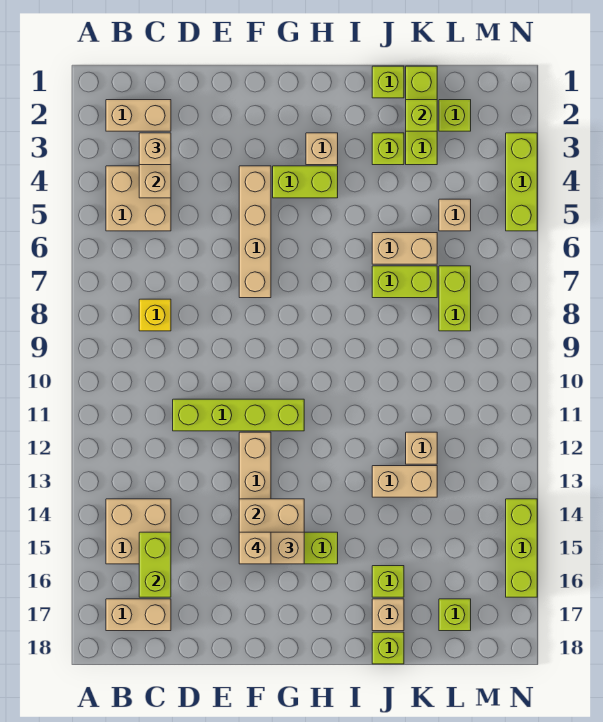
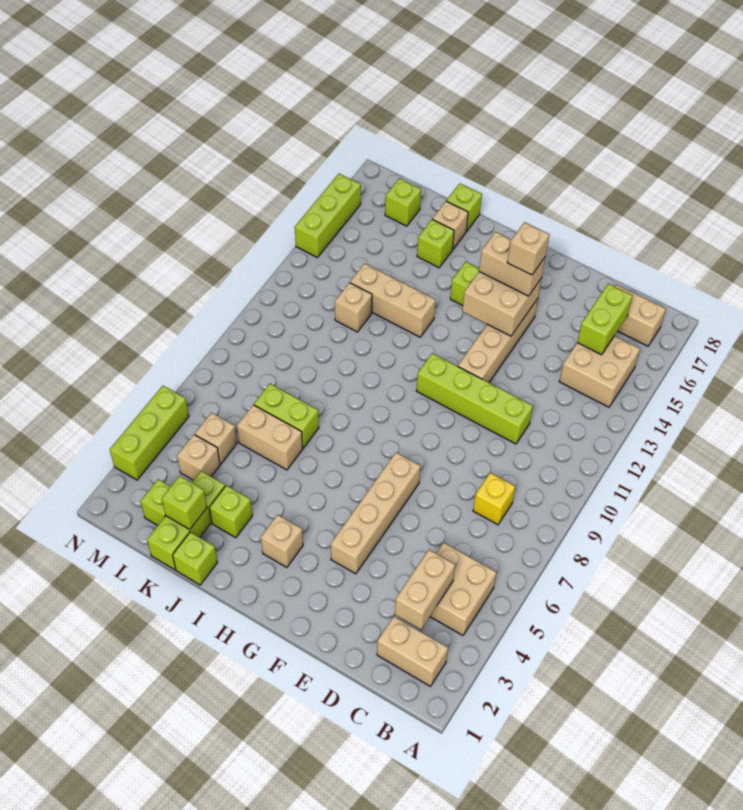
tan brick C3 level 3 -> tan brick L4 level 1
lime brick G4:H4 level 1 -> none
tan brick J13:K13 level 1 -> tan brick I13:K13 level 1
lime brick L7:L8 level 1 -> none

